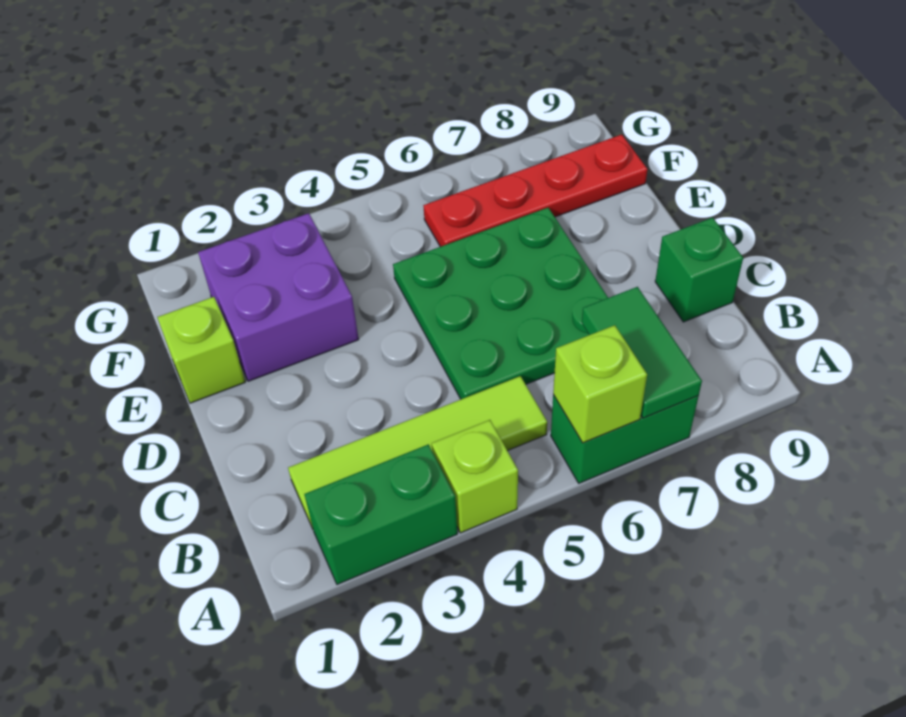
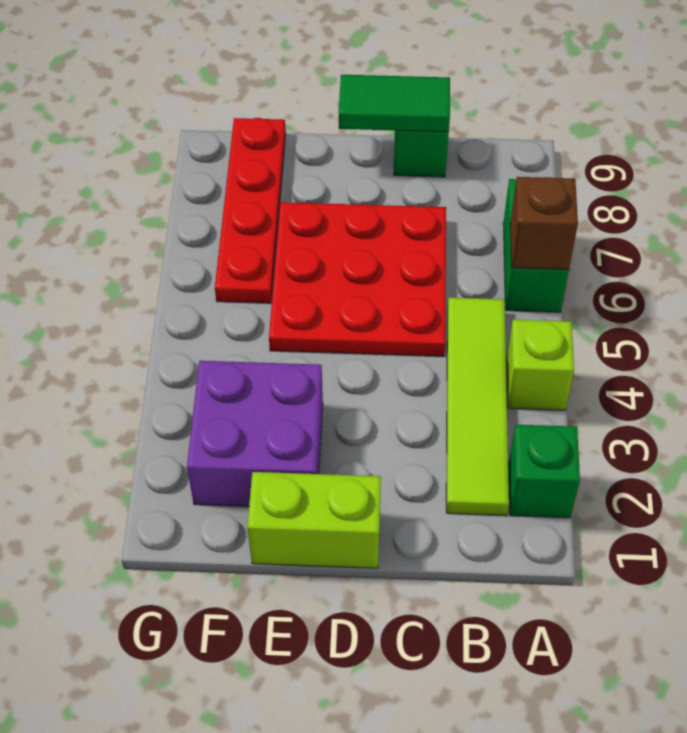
green brick A2:A3 level 1 -> green brick A2 level 1
lime brick A6 level 2 -> brown brick A6 level 2
green tile A7:B7 level 2 -> green tile C9:D9 level 2
green plate C5:E7 level 1 -> red plate C5:E7 level 1
lime brick E1 level 1 -> lime brick D1:E1 level 1

